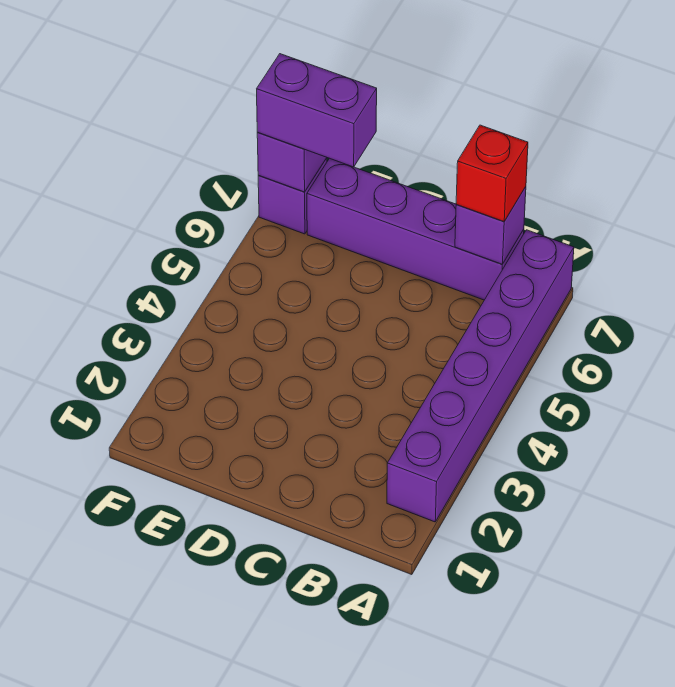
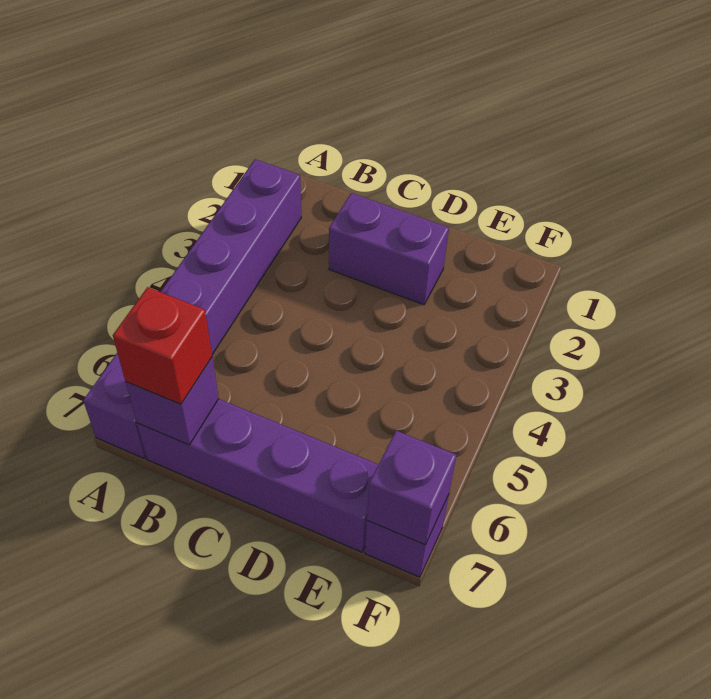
purple brick E7:F7 level 3 -> purple brick C2:D2 level 1

